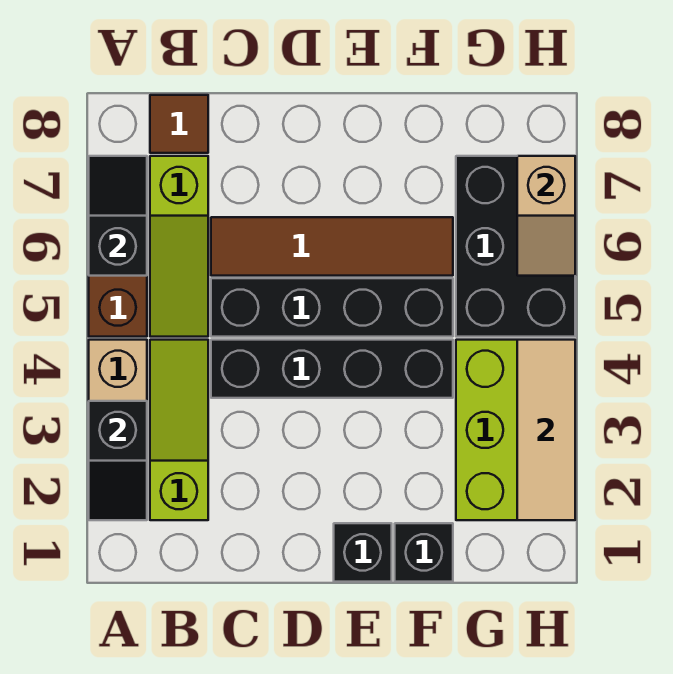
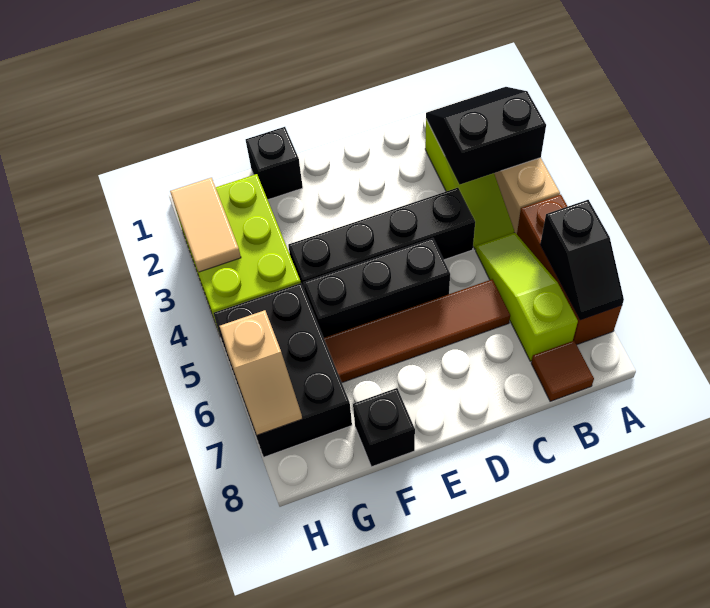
black slope A2:A3 level 2 top 3 -> black slope A2:B3 level 2 top 3
black brick C5:F5 level 1 -> black brick D5:F5 level 1
black brick E1 level 1 -> black brick F8 level 1
tan tile H2:H4 level 2 -> tan tile H2:H3 level 2
tan slope H6:H7 level 2 top 7 -> tan slope H6:H7 level 2 top 6

